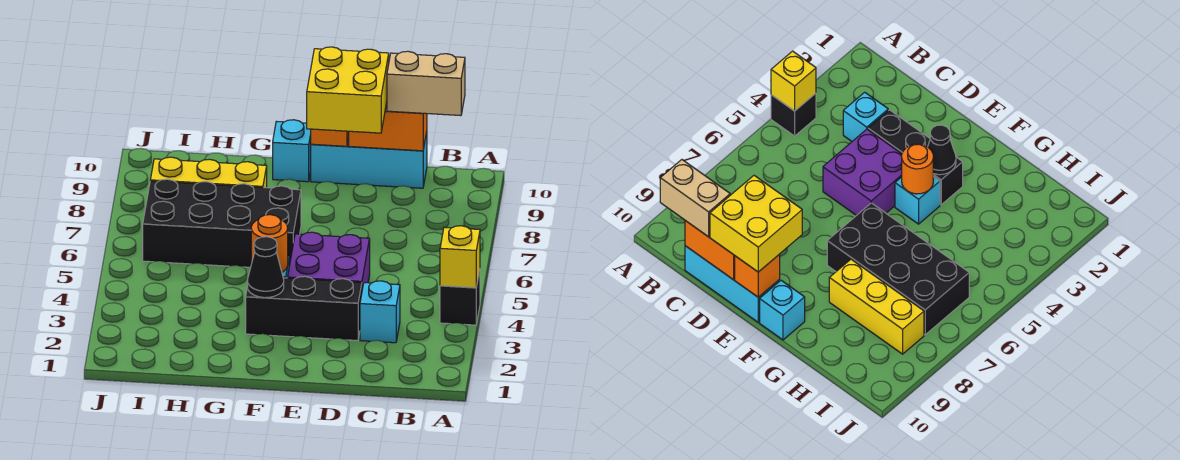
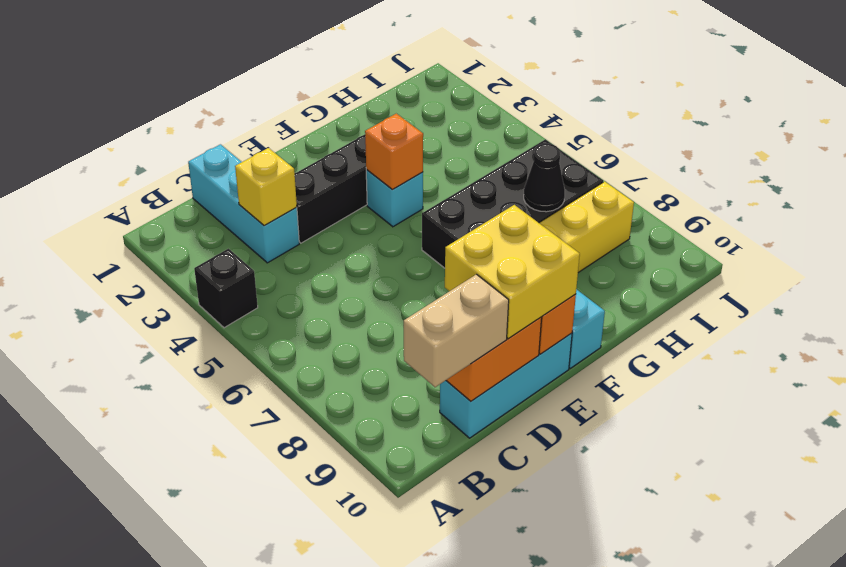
yellow brick A4 level 2 -> yellow brick C3 level 2
cyan brick C3 level 1 -> cyan brick C1:C3 level 1
purple brick D4:E5 level 1 -> none
black cone F3 level 2 -> black cone H7 level 2
orange round brick F4 level 2 -> orange brick F4 level 2

